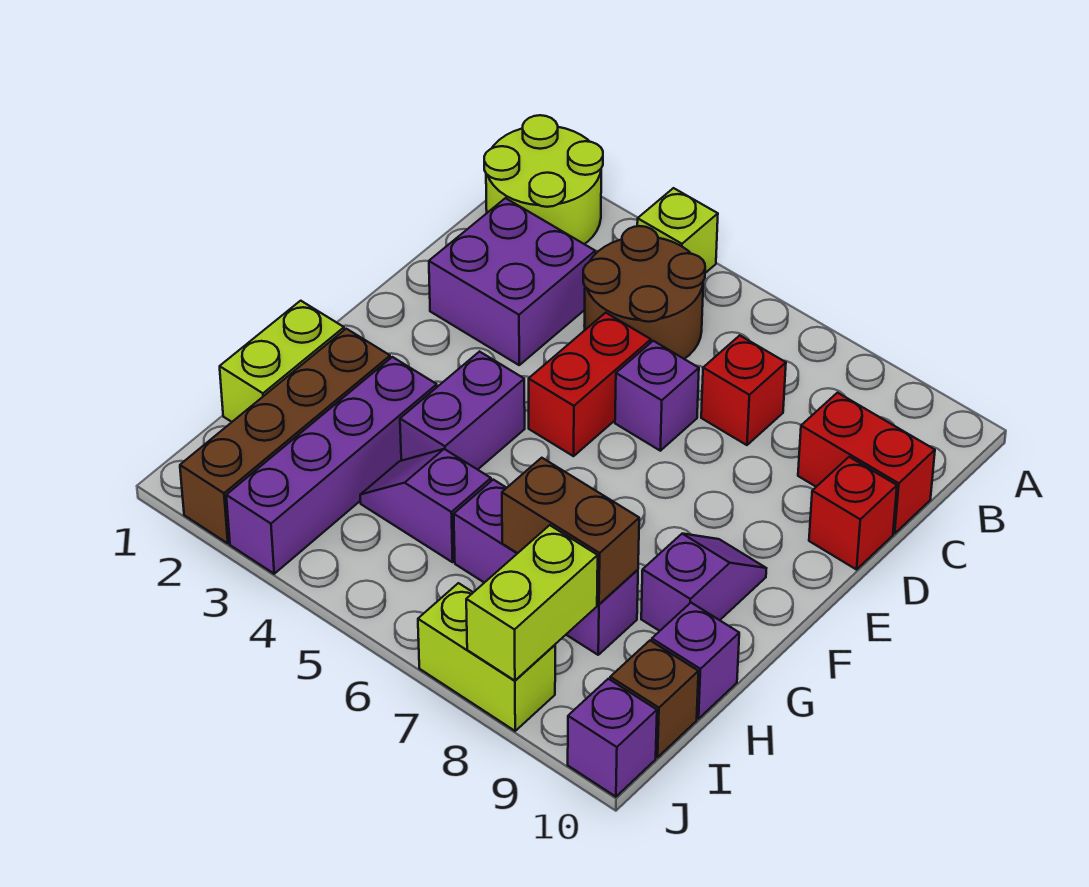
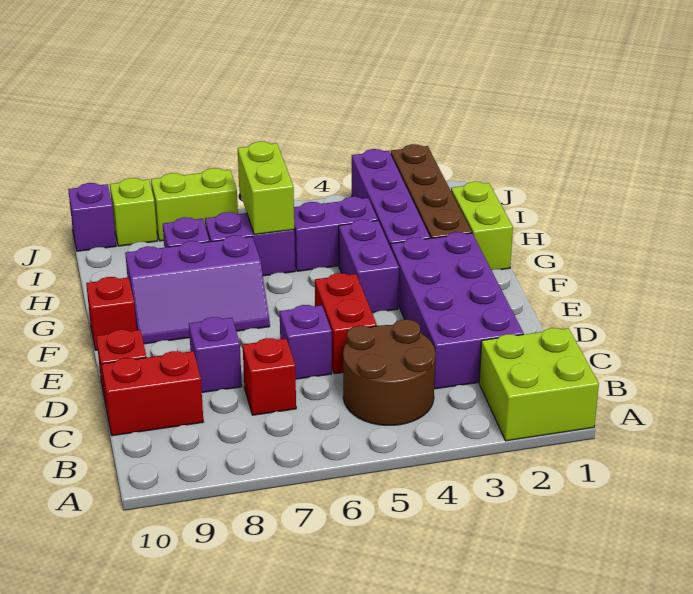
lime round brick A1:B2 level 1 -> lime brick A1:B2 level 1
lime brick A4 level 1 -> lime brick J9 level 1
purple brick C2:D3 level 1 -> purple brick C2:F3 level 1
purple slope F9:G9 level 1 top G -> purple slope F7:G9 level 1 top G
none -> red brick F10 level 1
purple slope H4:H5 level 1 top 5 -> purple brick H4:H5 level 1
brown brick H7:H8 level 2 -> none
purple brick H10 level 1 -> purple brick D8 level 1
lime brick I8:J8 level 2 -> lime brick H6:I6 level 2
brown brick I10 level 1 -> none

